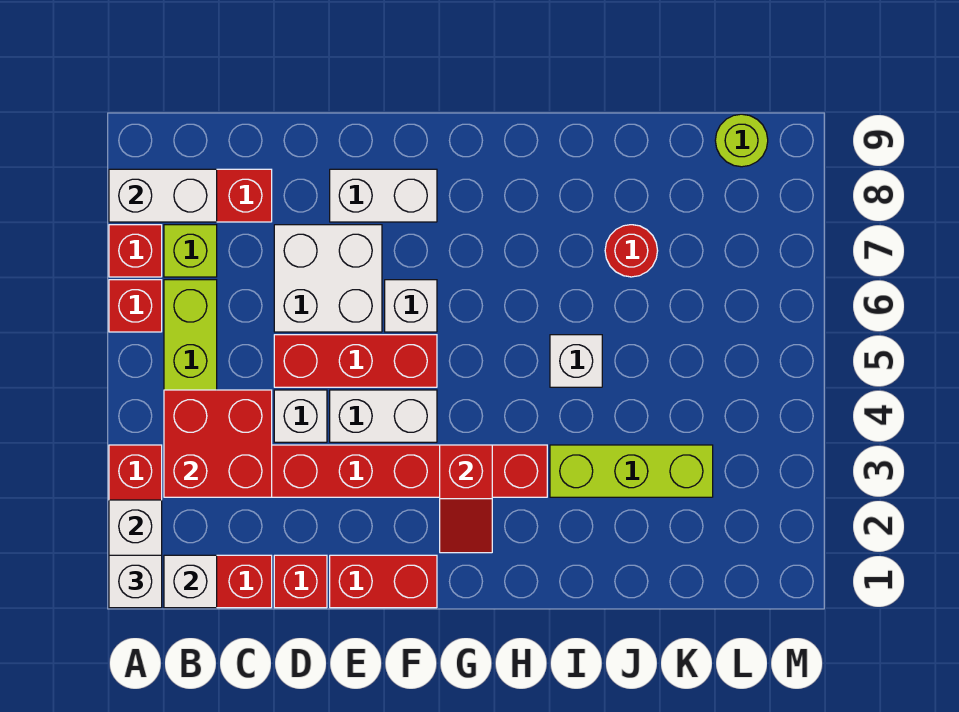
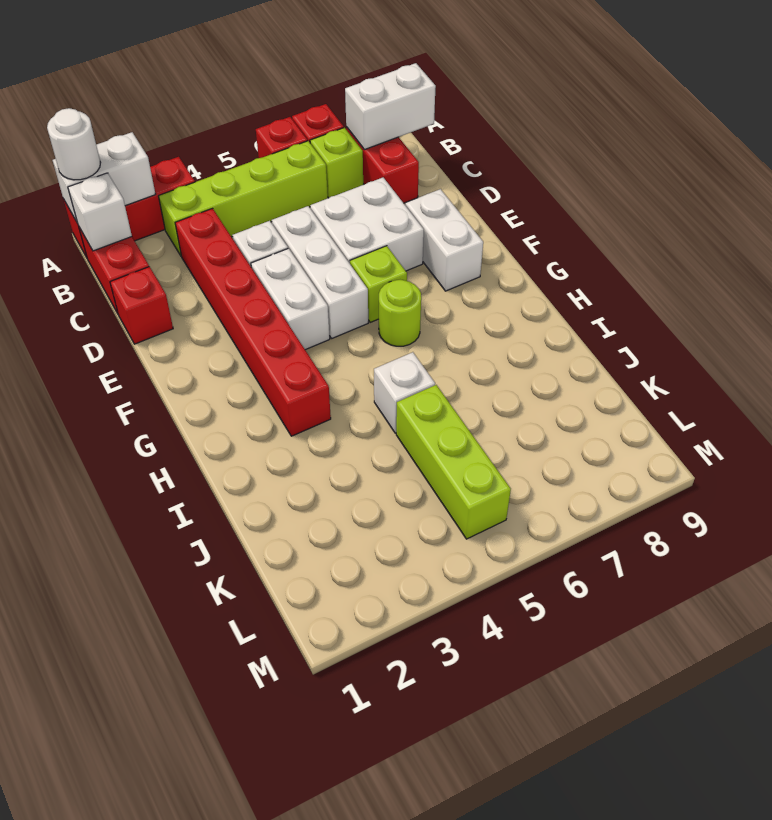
white brick A1 level 3 -> white round brick A1 level 3
white brick A8:B8 level 2 -> white brick B8:B9 level 2
red brick B3:C4 level 2 -> none
red brick D5:F5 level 1 -> white brick D5:F5 level 1
red brick E1:F1 level 1 -> none
white brick F6 level 1 -> lime brick F6 level 1
red slope G2:G3 level 2 top 3 -> none
lime brick I3:K3 level 1 -> lime brick J5:L5 level 1
red round brick J7 level 1 -> none
lime round brick L9 level 1 -> lime round brick G6 level 1

